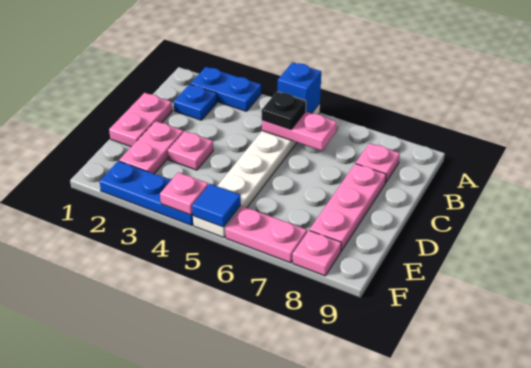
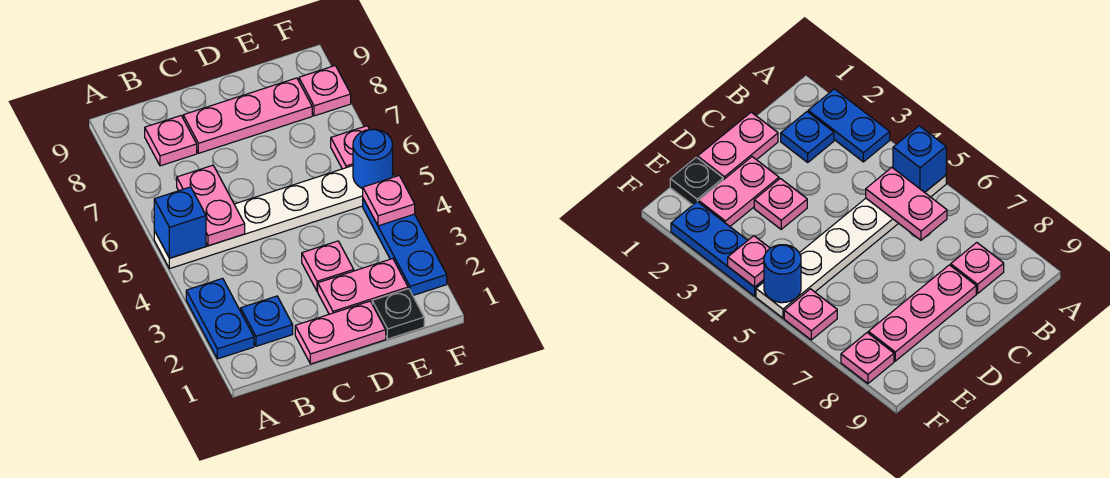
black plate B5 level 3 -> black plate E1 level 1
blue tile F5 level 2 -> blue round brick F5 level 2
pink plate F6:F7 level 1 -> pink plate F6 level 1

